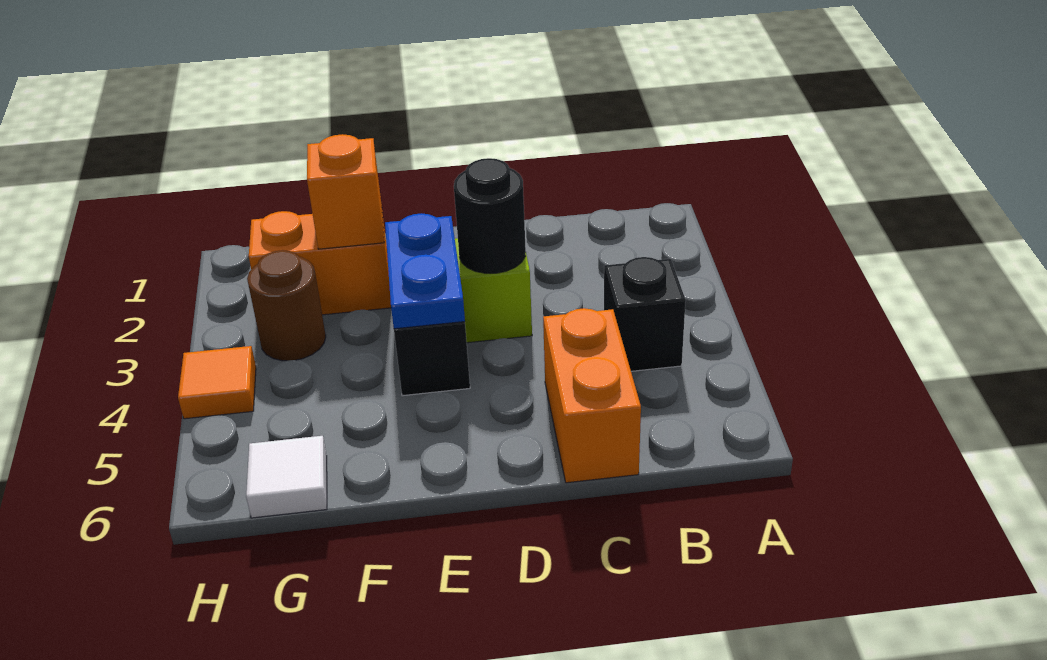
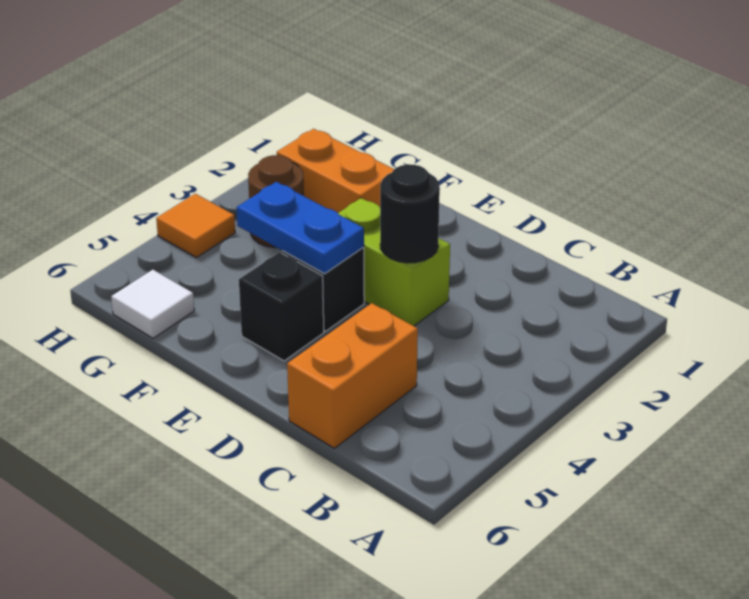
black brick B4 level 1 -> black brick E5 level 1
blue plate E3:E4 level 2 -> blue plate E4:F4 level 2
orange brick F2 level 2 -> none

